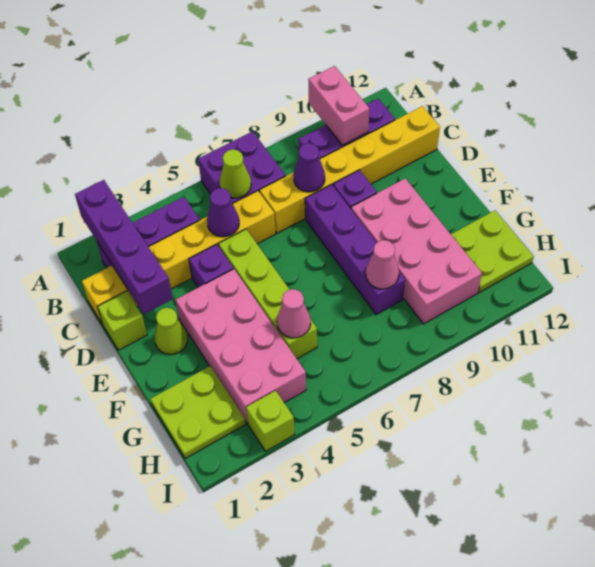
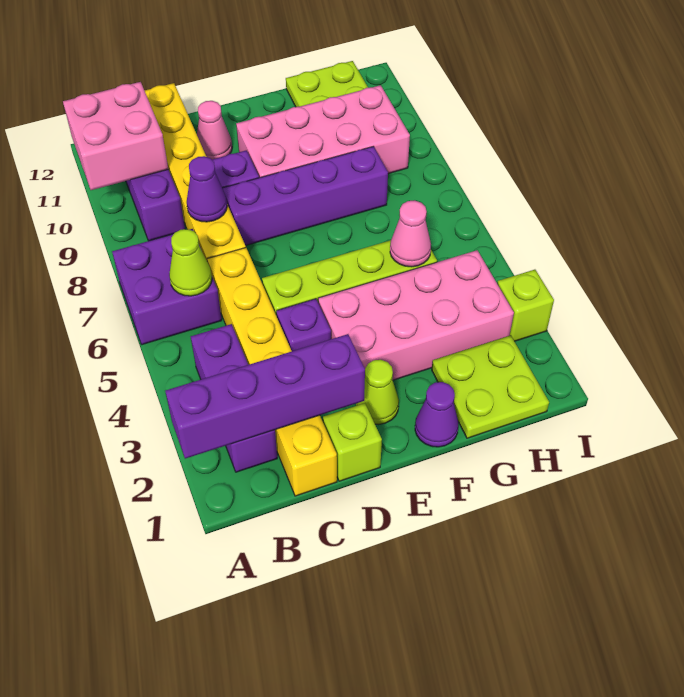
pink brick A10:B10 level 2 -> pink brick A10:B11 level 2
purple cone C5 level 2 -> purple cone F1 level 1
pink cone G8 level 2 -> pink cone D11 level 1

